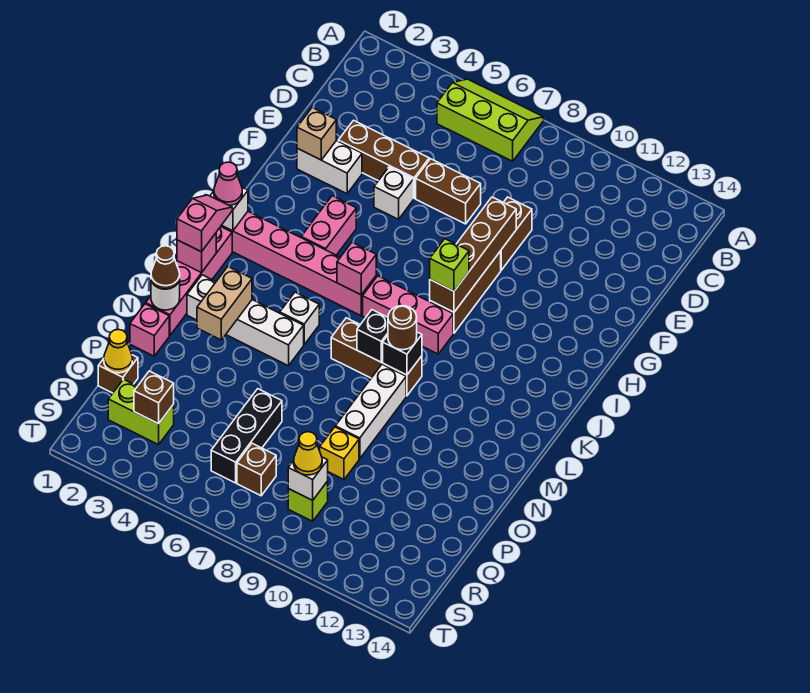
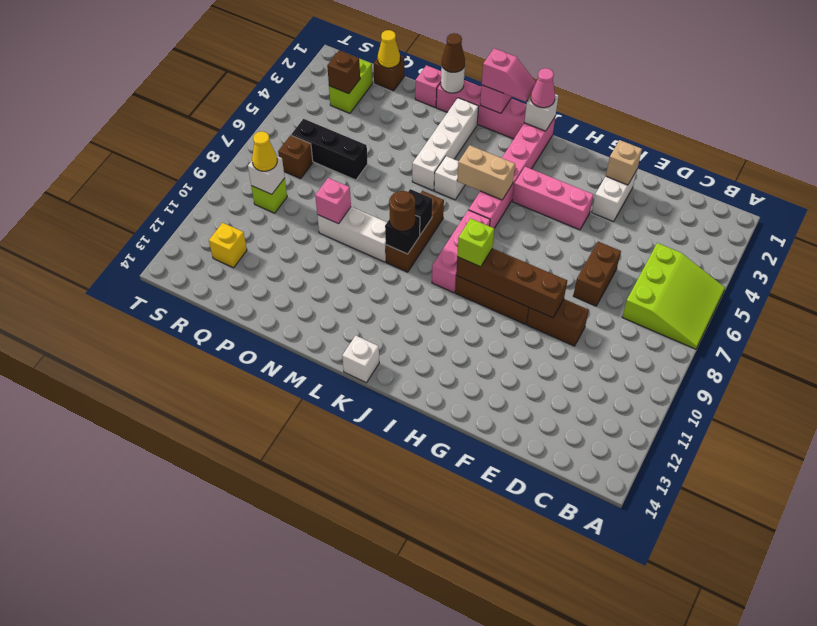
lime slope A5:B7 level 1 top B -> lime slope A5:C7 level 1 top C
brown brick E3:E5 level 1 -> none
white brick F5 level 1 -> white brick K14 level 1
pink brick H4:I4 level 1 -> pink brick G4:I4 level 1
pink brick J6 level 2 -> pink brick O9 level 2
tan brick M3:N3 level 2 -> tan brick J5:K5 level 2
yellow brick P9 level 1 -> yellow brick R12 level 1

